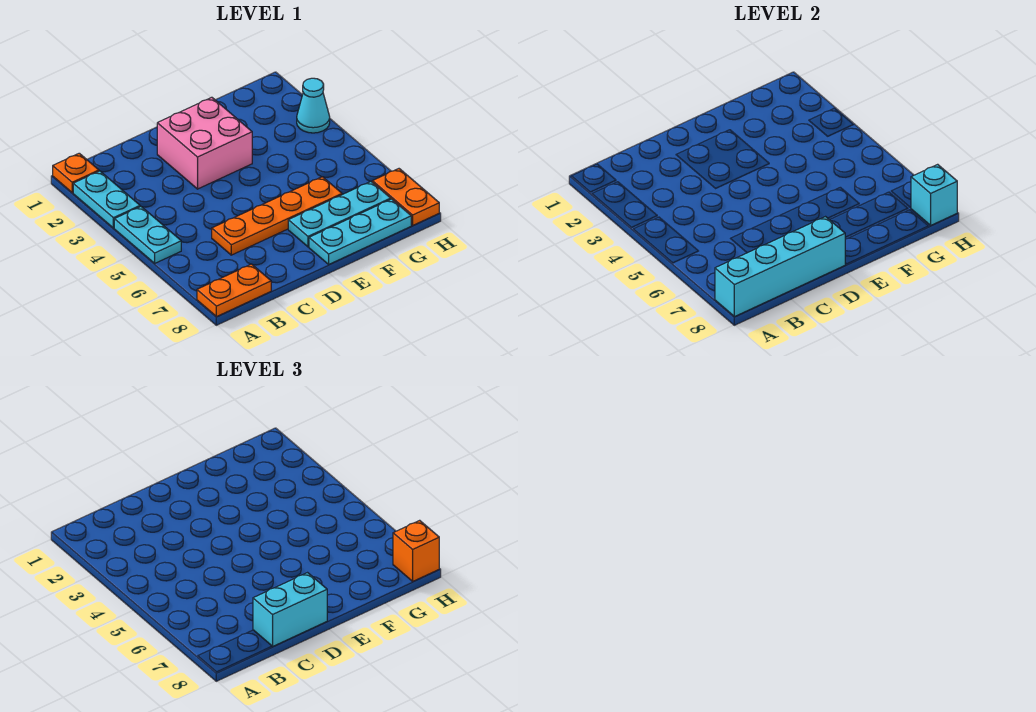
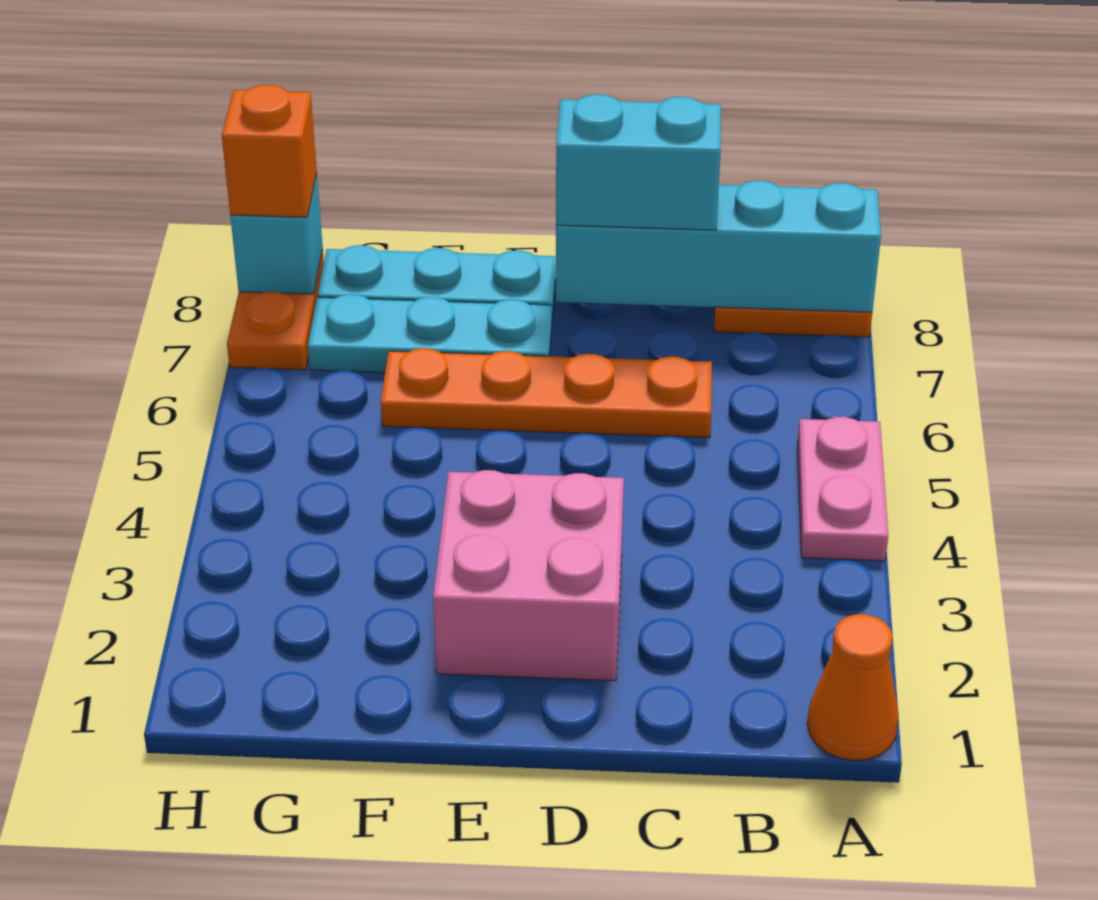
orange plate A1 level 1 -> orange cone A1 level 1
cyan plate A2:A3 level 1 -> none
cyan plate A4:A5 level 1 -> pink plate A4:A5 level 1
cyan cone H3 level 1 -> none

